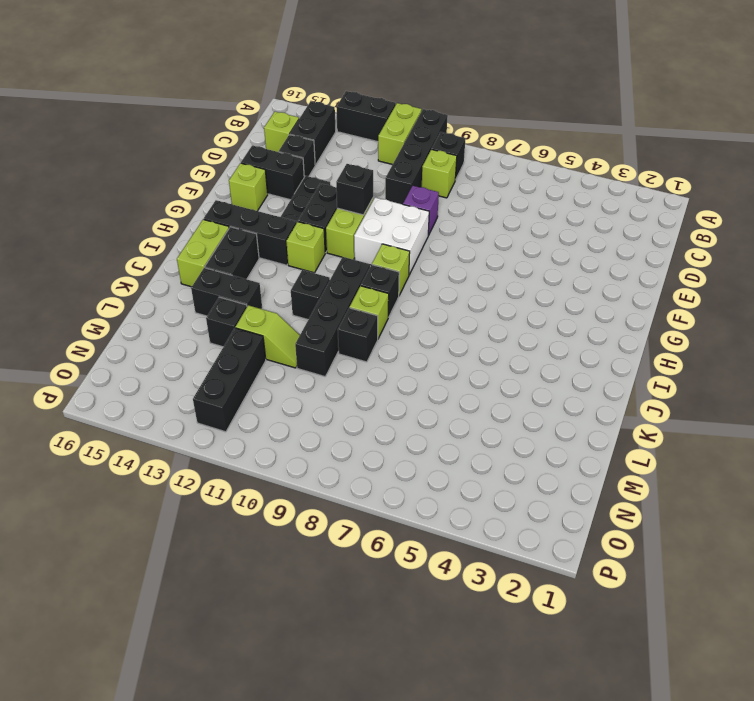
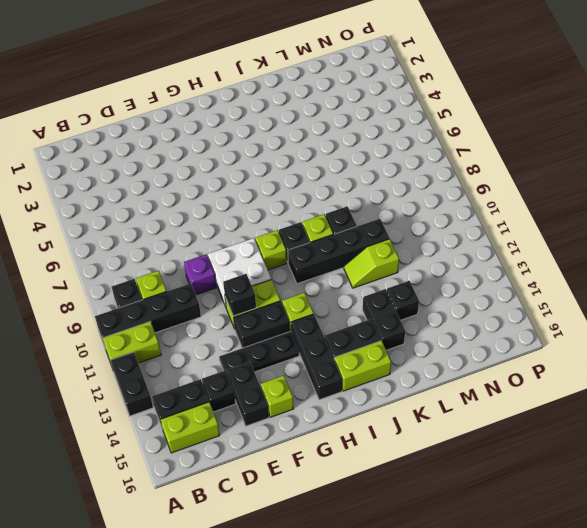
lime brick C15 level 1 -> lime brick B15:C15 level 1
black brick J11 level 1 -> none
lime slope L11:L12 level 1 top 12 -> lime slope K11:L11 level 1 top L
black brick M12:O12 level 1 -> none

